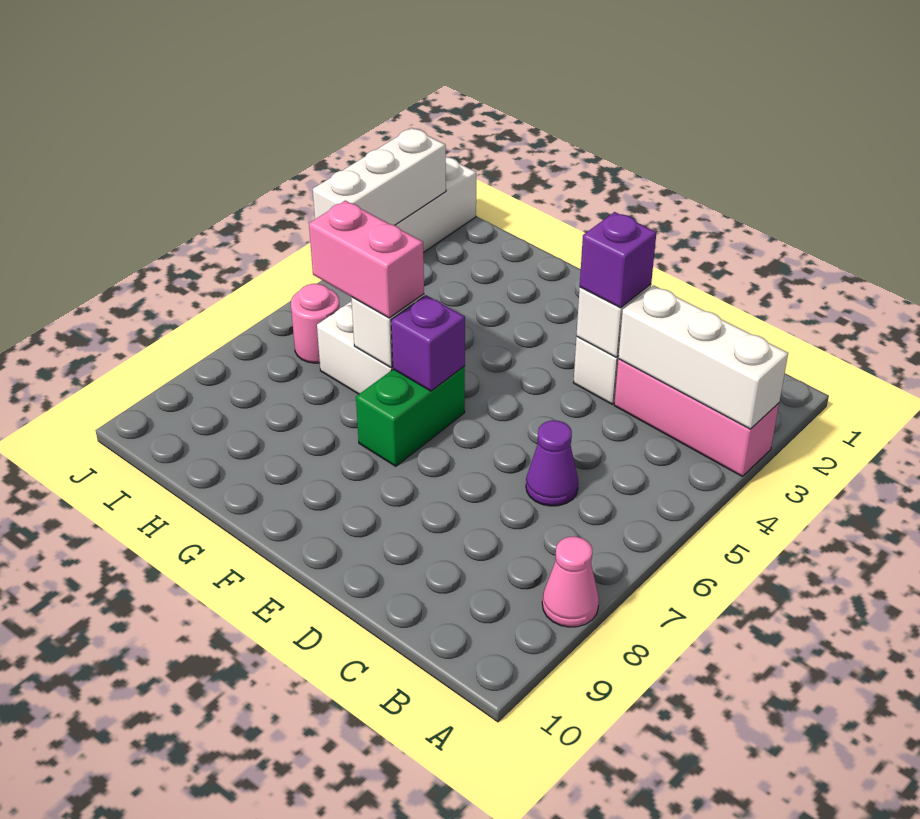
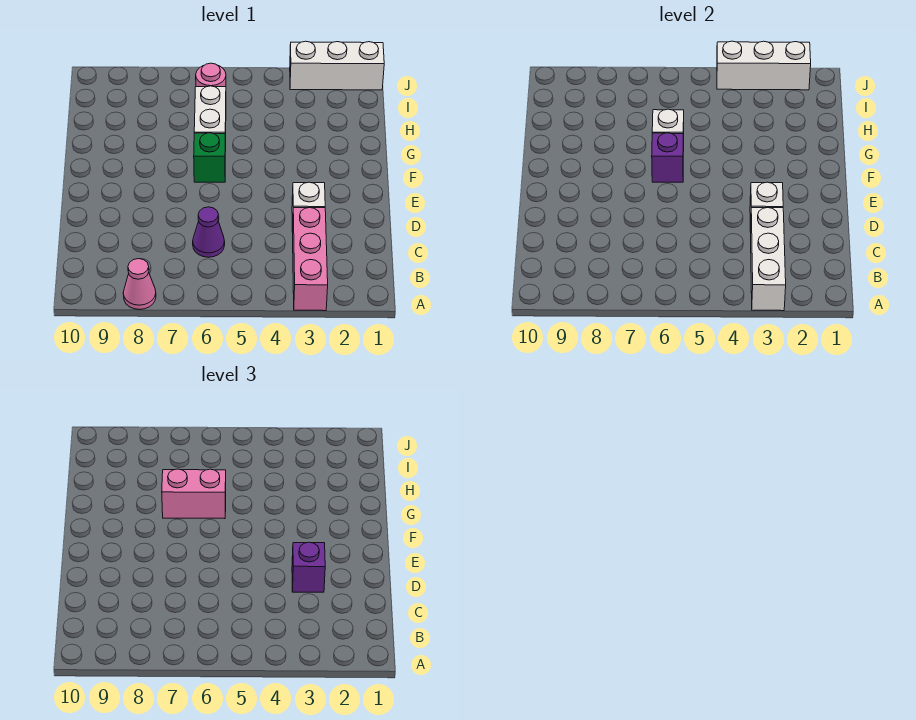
green brick F6:F7 level 1 -> green brick F6 level 1
pink brick G6:H6 level 3 -> pink brick G6:G7 level 3

